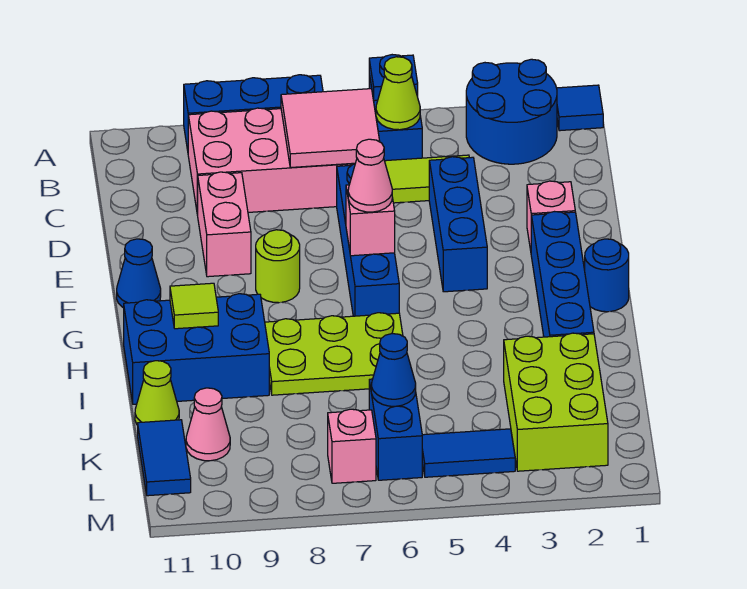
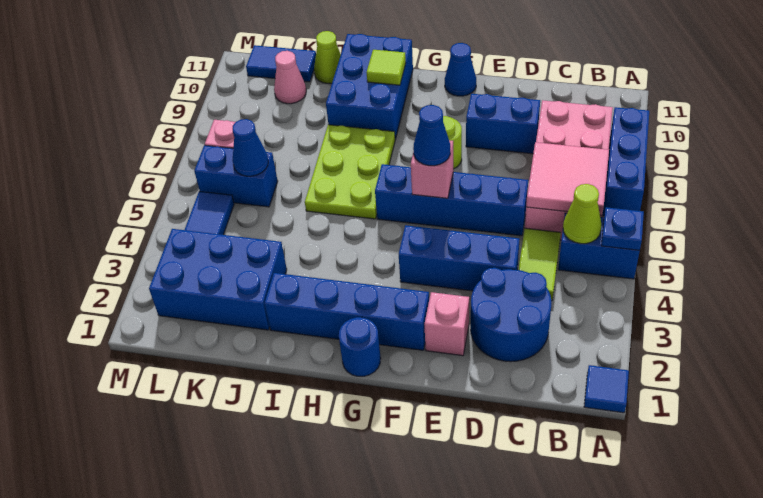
blue round brick A2:B3 level 1 -> blue round brick C2:D3 level 1
pink brick D9:E9 level 1 -> blue brick D9:E9 level 1
pink cone F6 level 3 -> blue cone F6 level 3
lime brick J2:L3 level 1 -> blue brick J2:L3 level 1

